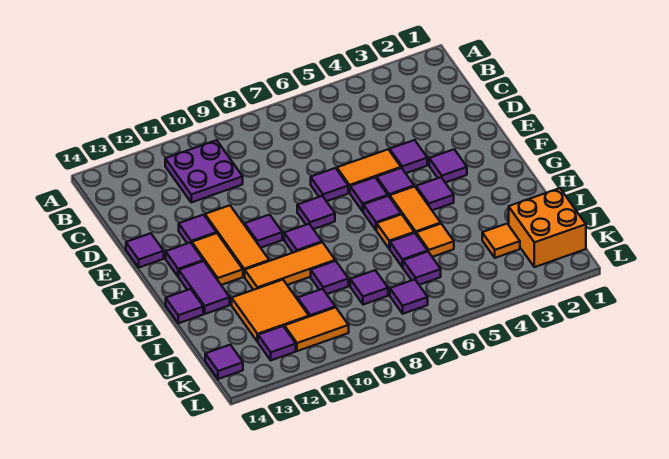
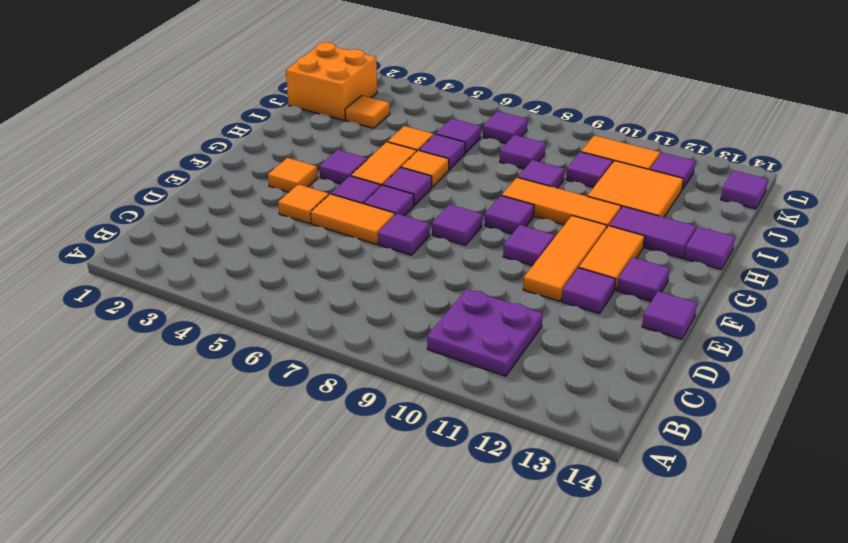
purple tile E4 level 1 -> orange tile E4 level 1
purple tile F3 level 1 -> orange tile F3 level 1
purple tile G13:H13 level 1 -> purple tile H12:H13 level 1

